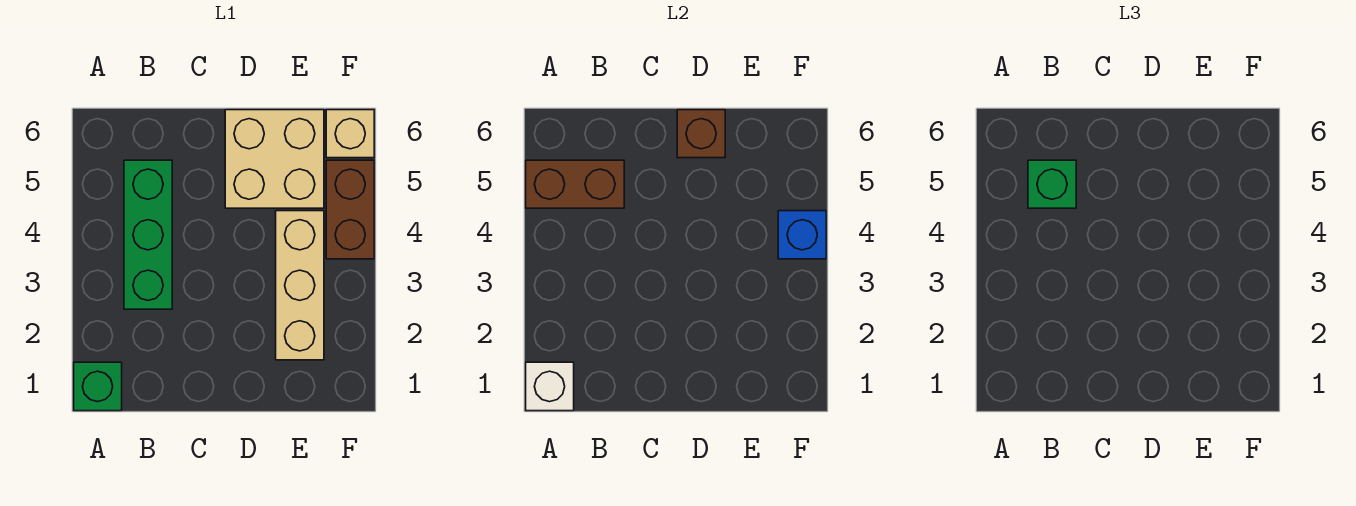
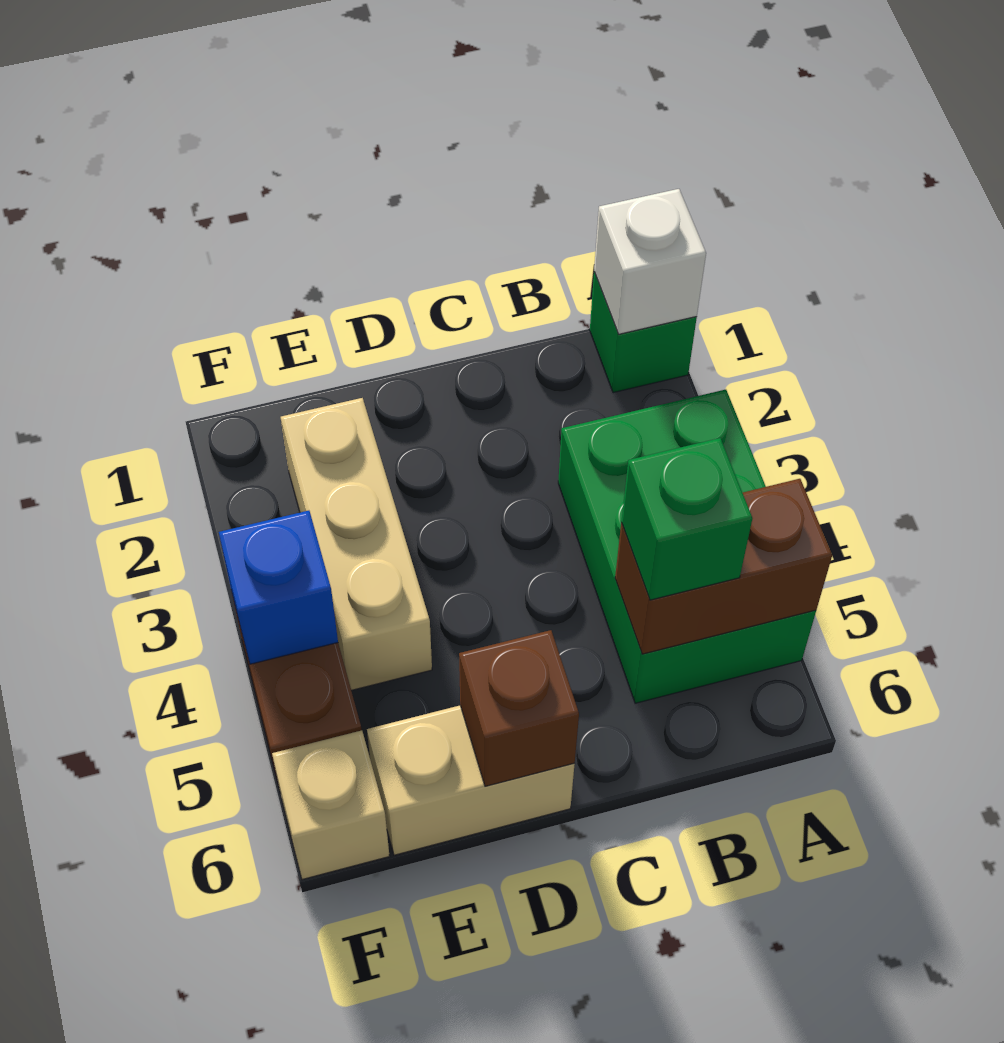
green brick B3:B5 level 1 -> green brick A3:B5 level 1
tan brick D5:E6 level 1 -> tan brick D6:E6 level 1

